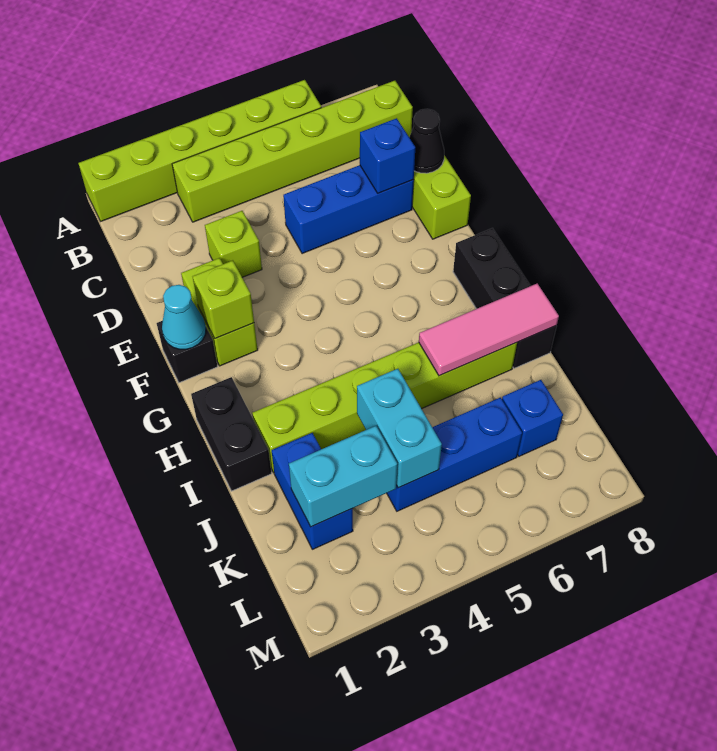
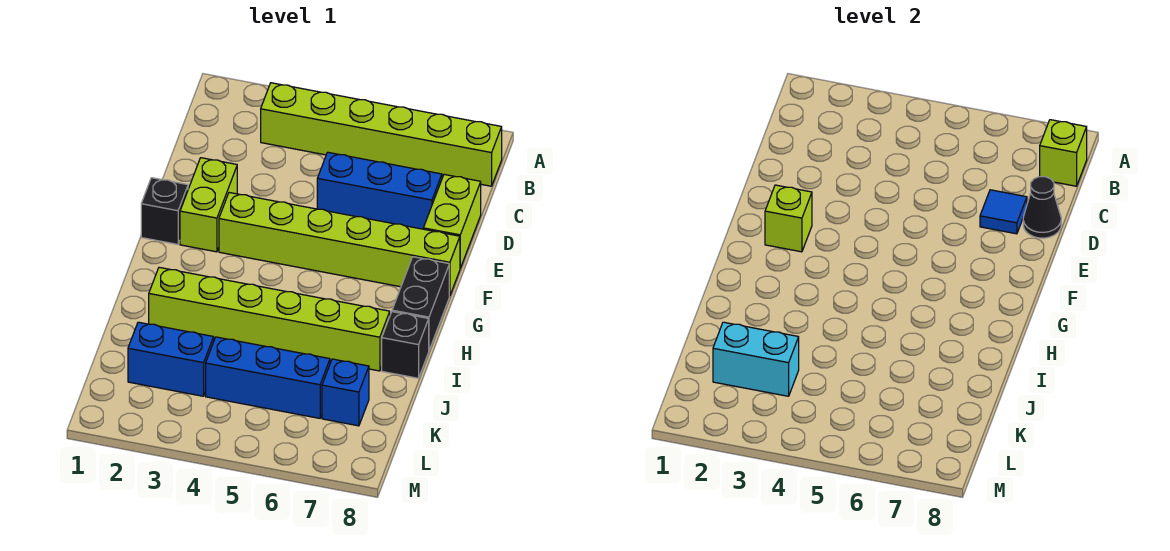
lime brick A1:A6 level 1 -> lime brick F3:F8 level 1
lime brick D3 level 1 -> lime brick B8 level 2
blue brick D7 level 2 -> blue tile D7 level 2
cyan cone F1 level 2 -> none
black brick H1:I1 level 1 -> none
pink tile I6:I8 level 2 -> none
blue brick J2:K2 level 1 -> blue brick K2:K3 level 1
cyan brick J4:K4 level 2 -> none

